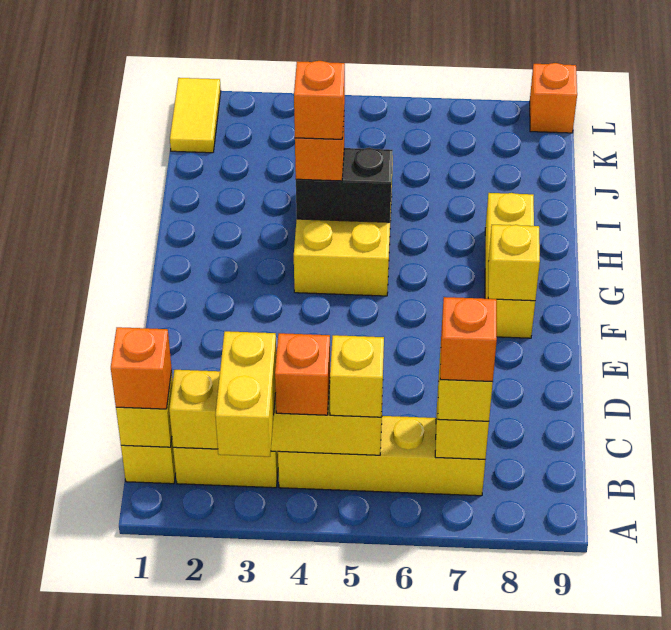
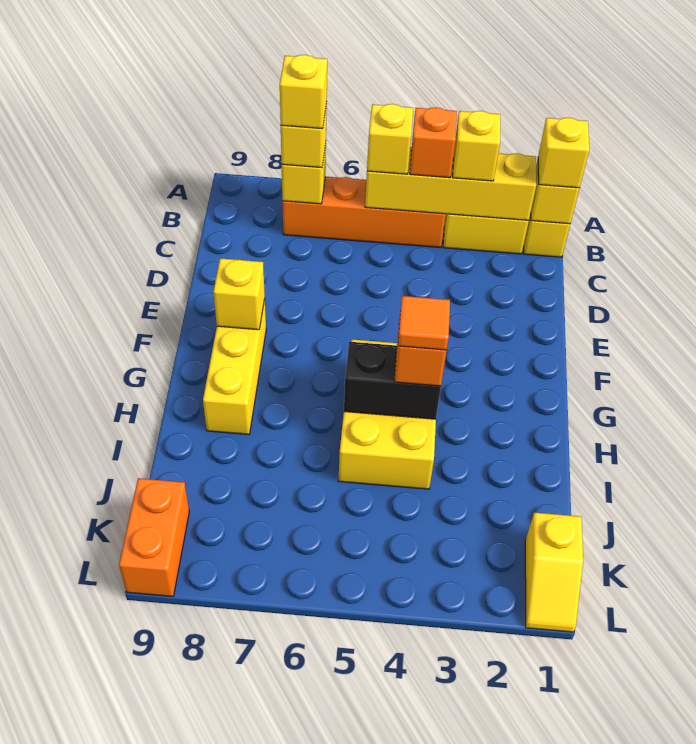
yellow brick A3:B3 level 3 -> yellow brick B3 level 3
orange brick B1 level 3 -> yellow brick B1 level 3
yellow brick B4:B7 level 1 -> orange brick B4:B7 level 1
orange brick B7 level 4 -> yellow brick B7 level 4
orange brick H4 level 4 -> orange tile H4 level 4
yellow tile K1:L1 level 1 -> yellow slope K1:L1 level 1 top K
orange brick L9 level 1 -> orange brick K9:L9 level 1

